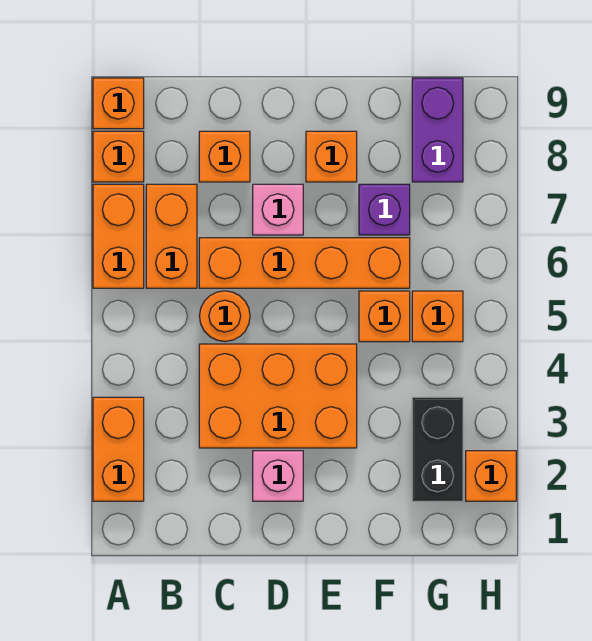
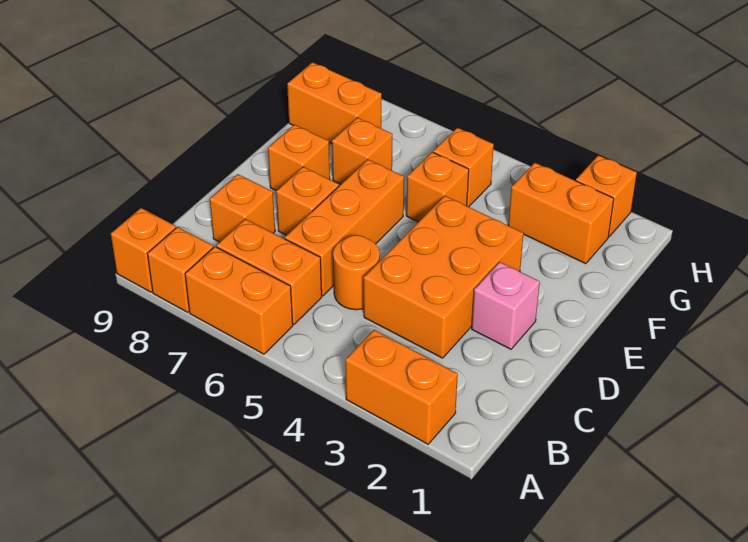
orange brick C6:F6 level 1 -> orange brick C6:E6 level 1
pink brick D7 level 1 -> orange brick D7 level 1
purple brick F7 level 1 -> orange brick F7 level 1
black brick G2:G3 level 1 -> orange brick G2:G3 level 1
purple brick G8:G9 level 1 -> orange brick G8:G9 level 1

